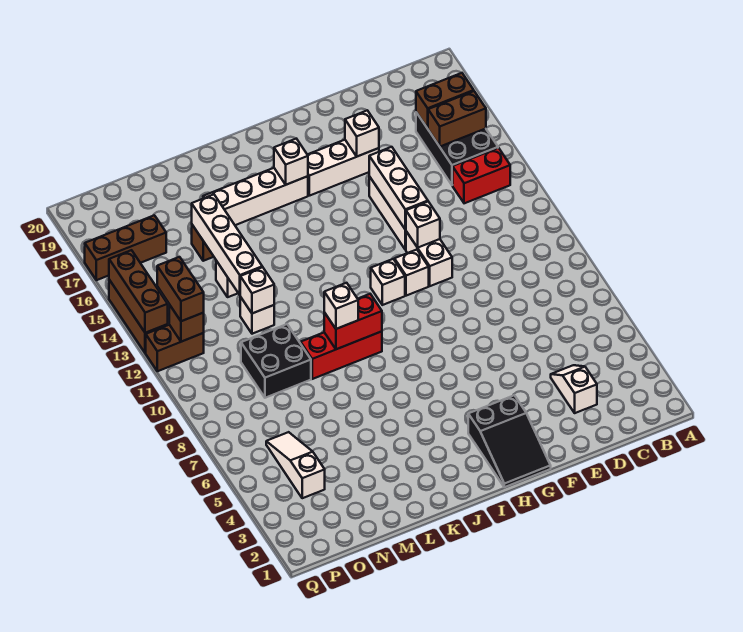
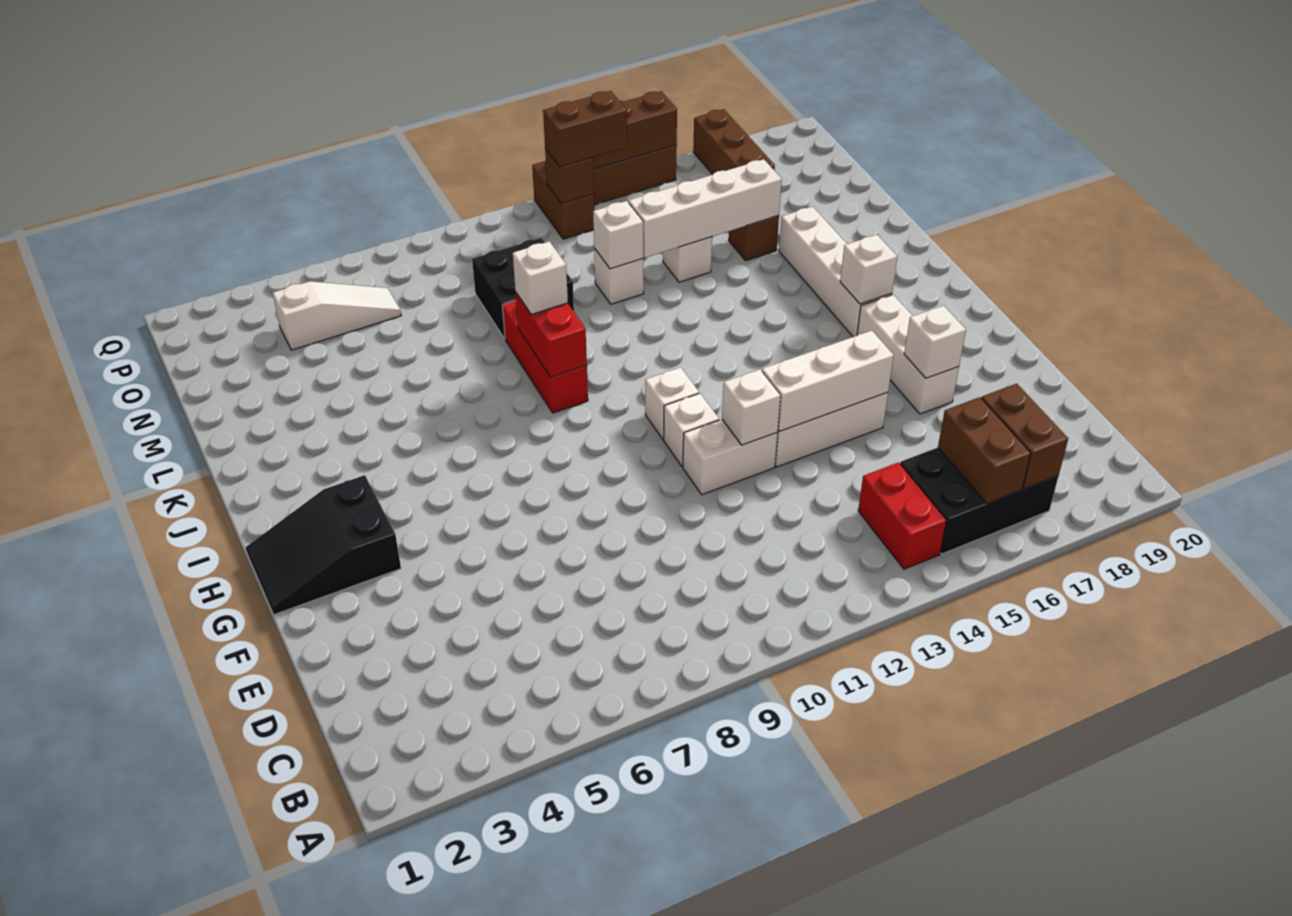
white slope D3:D4 level 1 top 3 -> none

